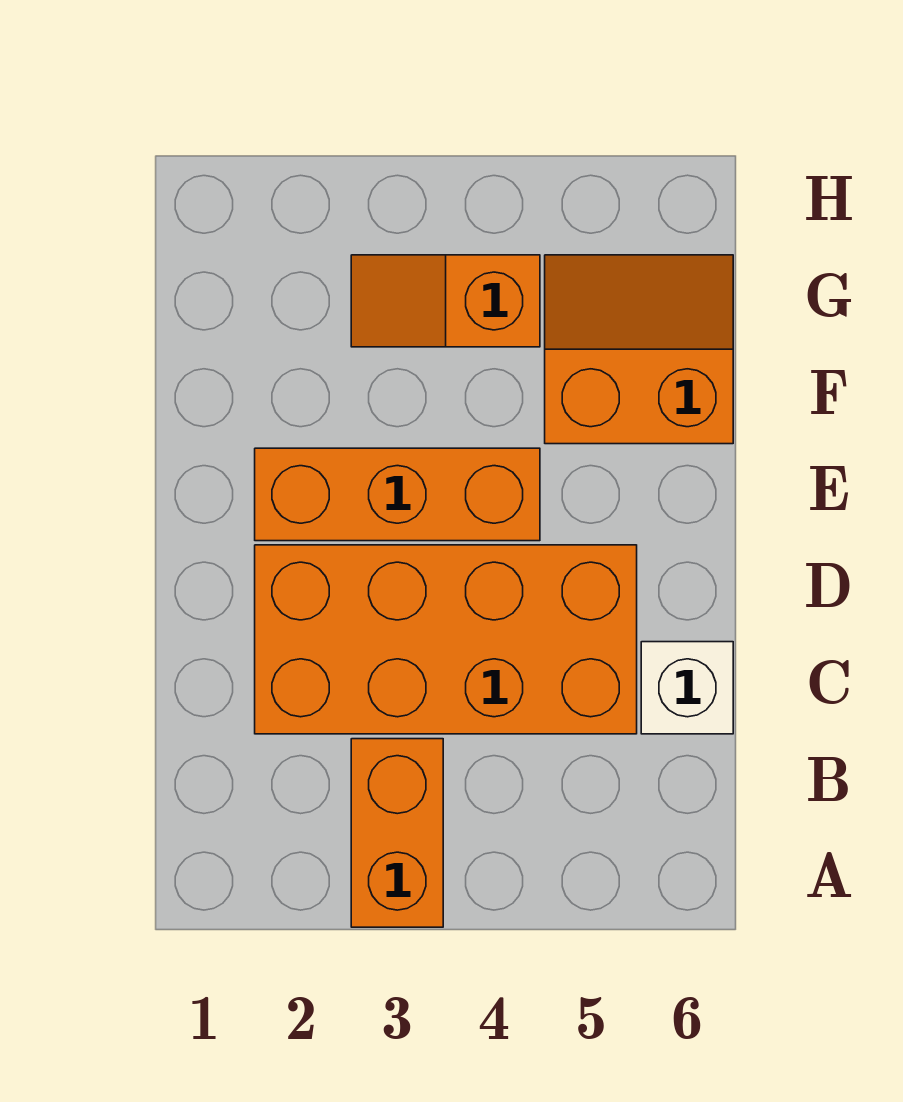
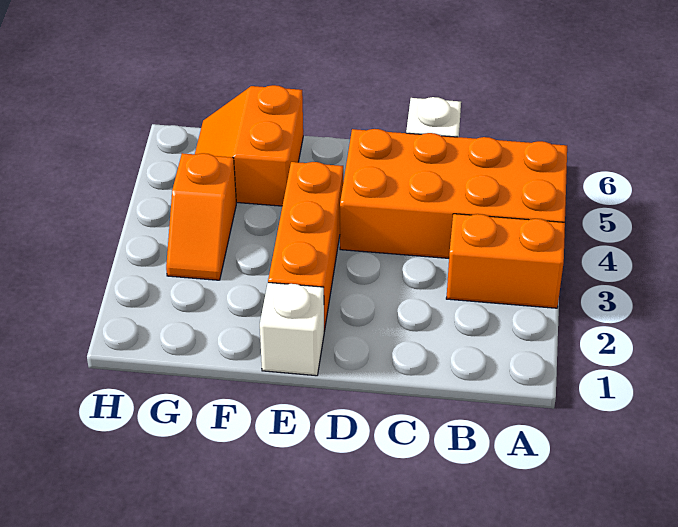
orange brick C2:D5 level 1 -> orange brick A4:D5 level 1
none -> white brick E1 level 1

